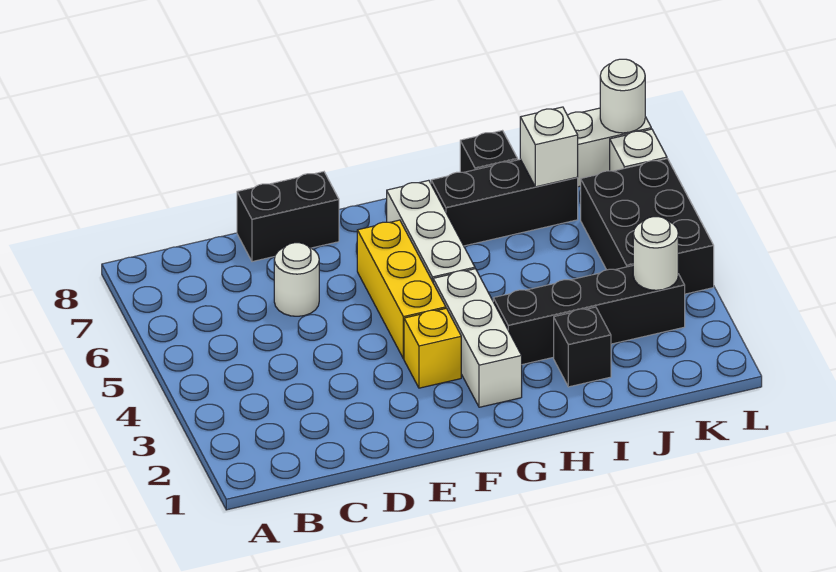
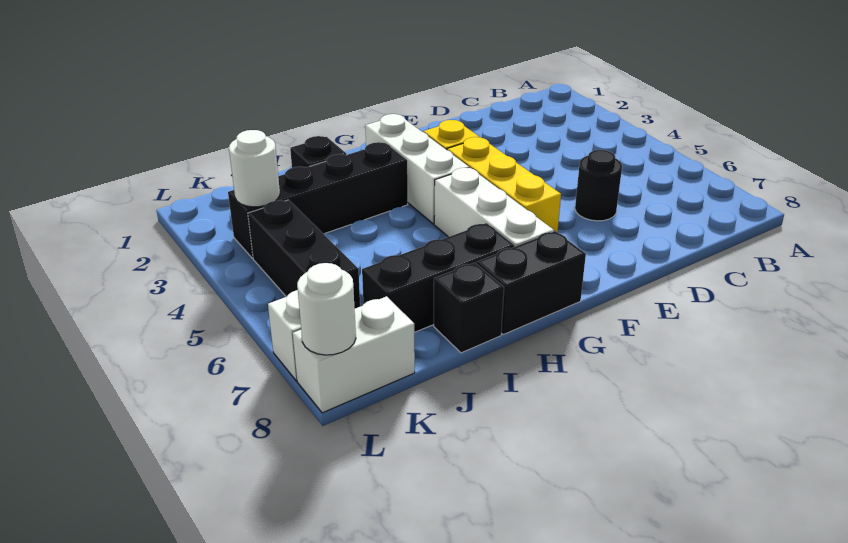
white round brick D6 level 1 -> black round brick D6 level 1
black brick D8:E8 level 1 -> black brick G8:H8 level 1
white brick J7 level 2 -> none
black brick K4:L6 level 1 -> black brick K4:K6 level 1

